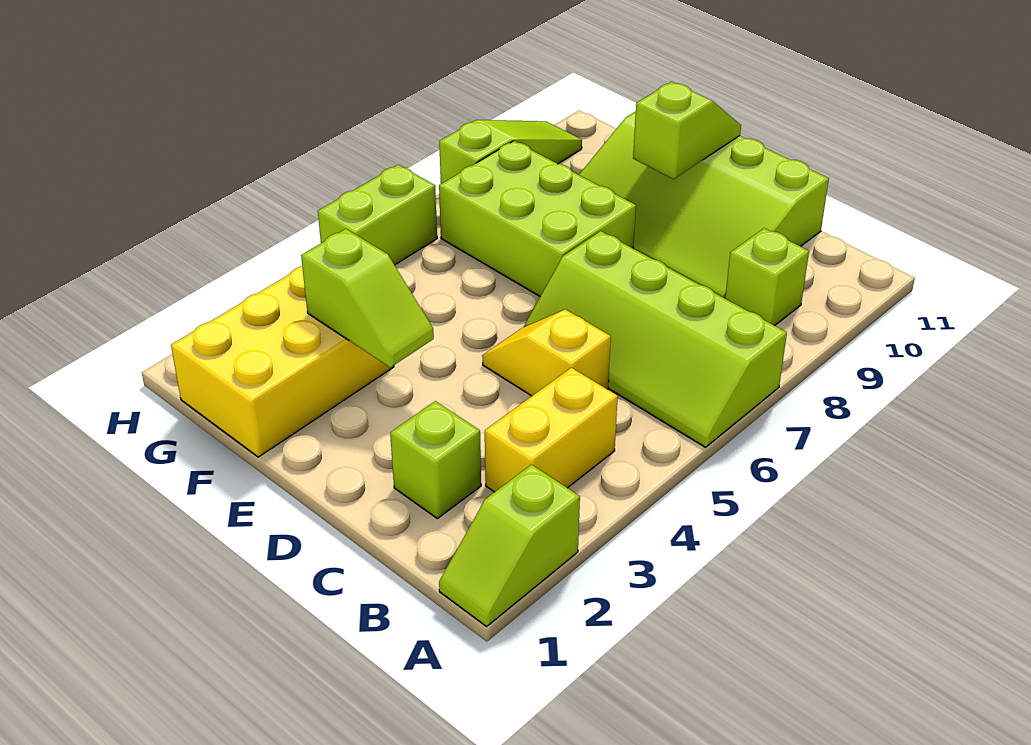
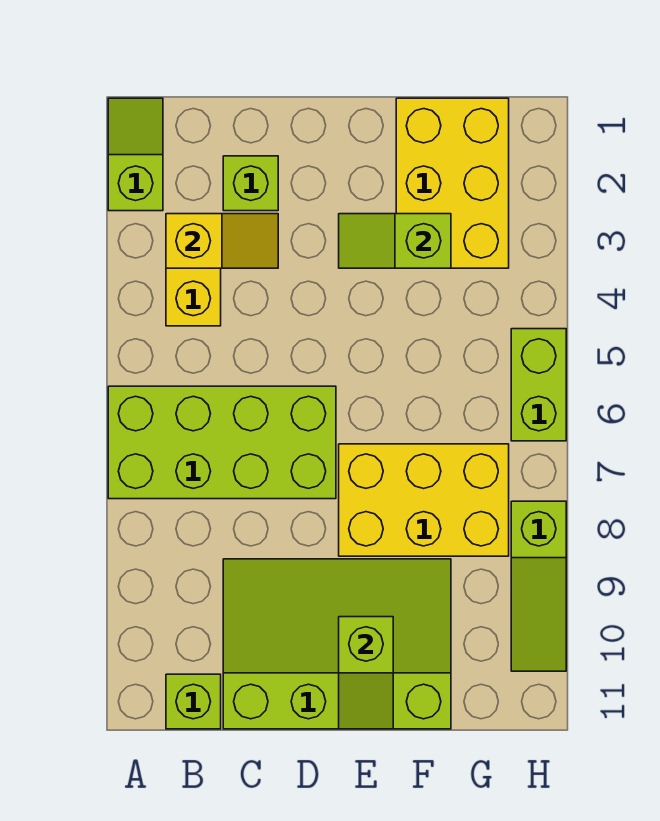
lime slope A6:D7 level 1 top 7 -> lime brick A6:D7 level 1
lime brick B9 level 1 -> lime brick B11 level 1
yellow slope C5:D5 level 1 top C -> yellow slope B3:C3 level 2 top B
lime brick E7:G8 level 1 -> yellow brick E7:G8 level 1

